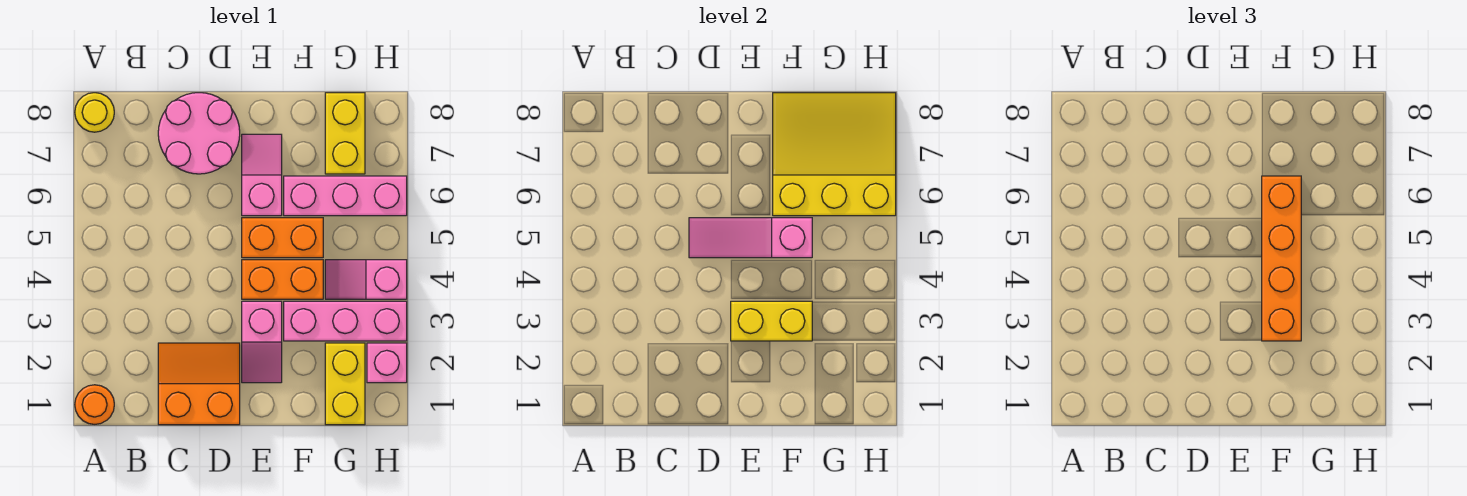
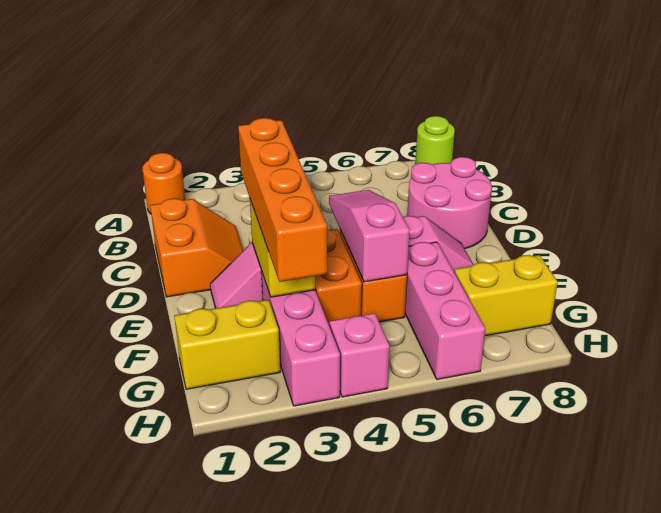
yellow round brick A8 level 1 -> lime round brick A8 level 1
orange brick F3:F6 level 3 -> orange brick D3:G3 level 3
yellow slope F6:H8 level 2 top 6 -> none
pink brick H2 level 1 -> none

